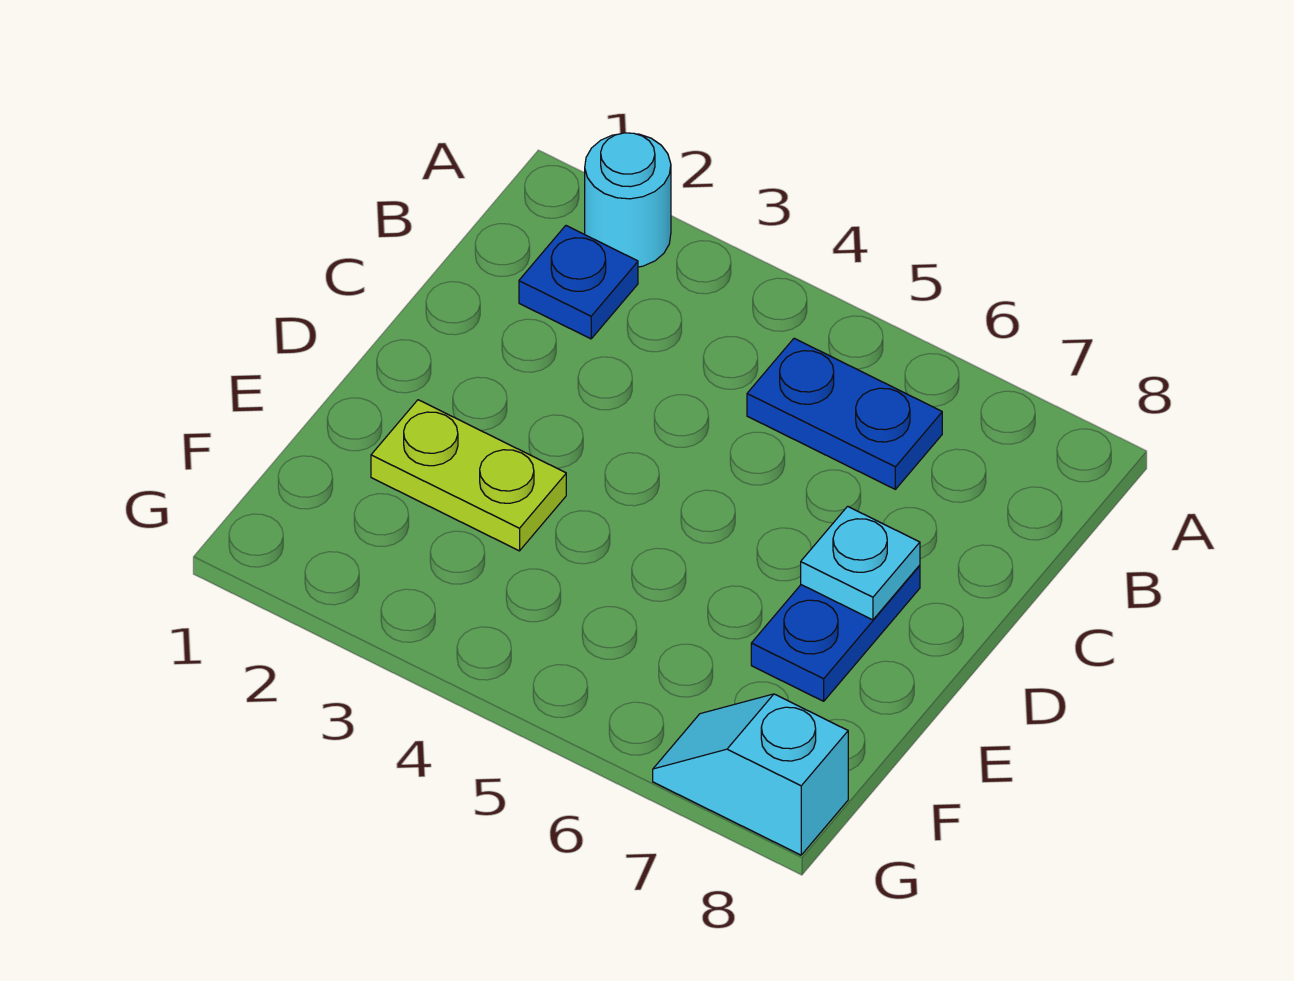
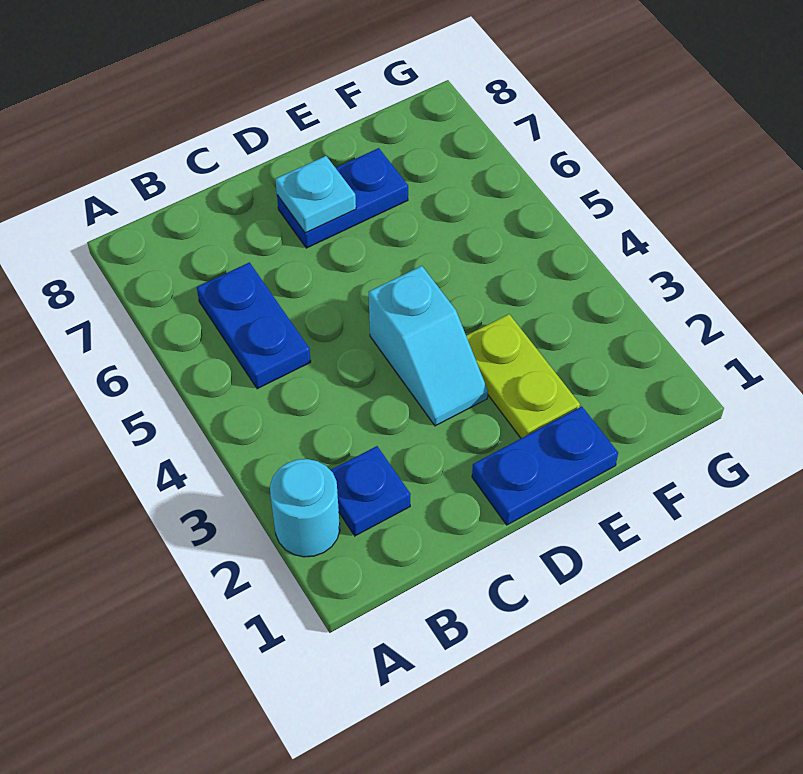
none -> blue plate D1:E1 level 1
cyan slope G7:G8 level 1 top 8 -> cyan slope D3:D4 level 1 top 4

